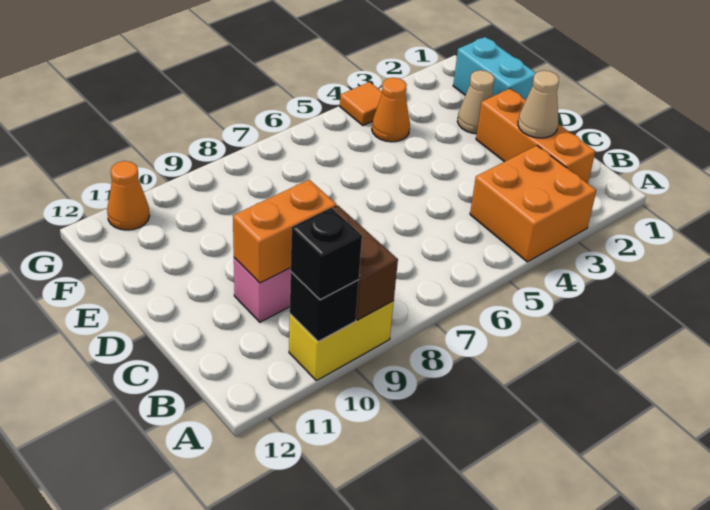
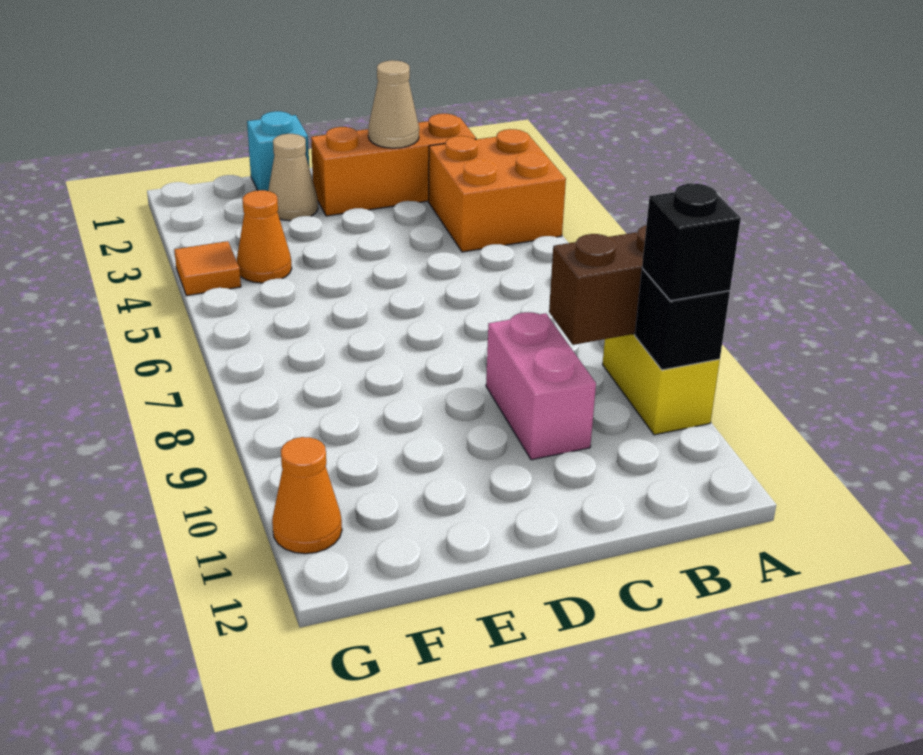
orange brick C9:C10 level 2 -> none
cyan brick E1:F1 level 1 -> cyan brick E1 level 1

